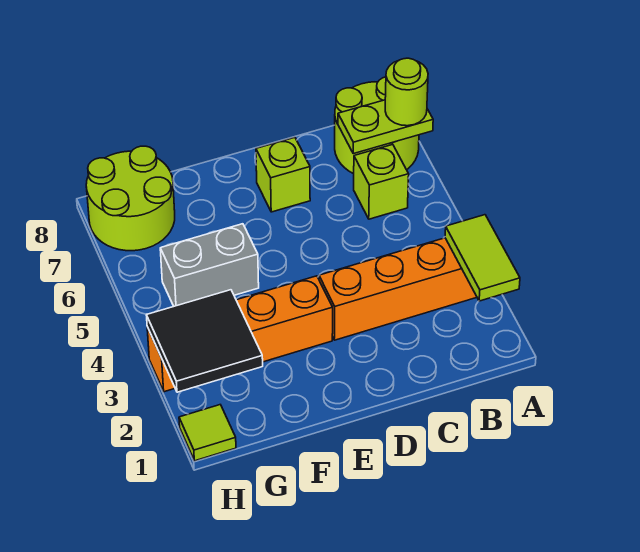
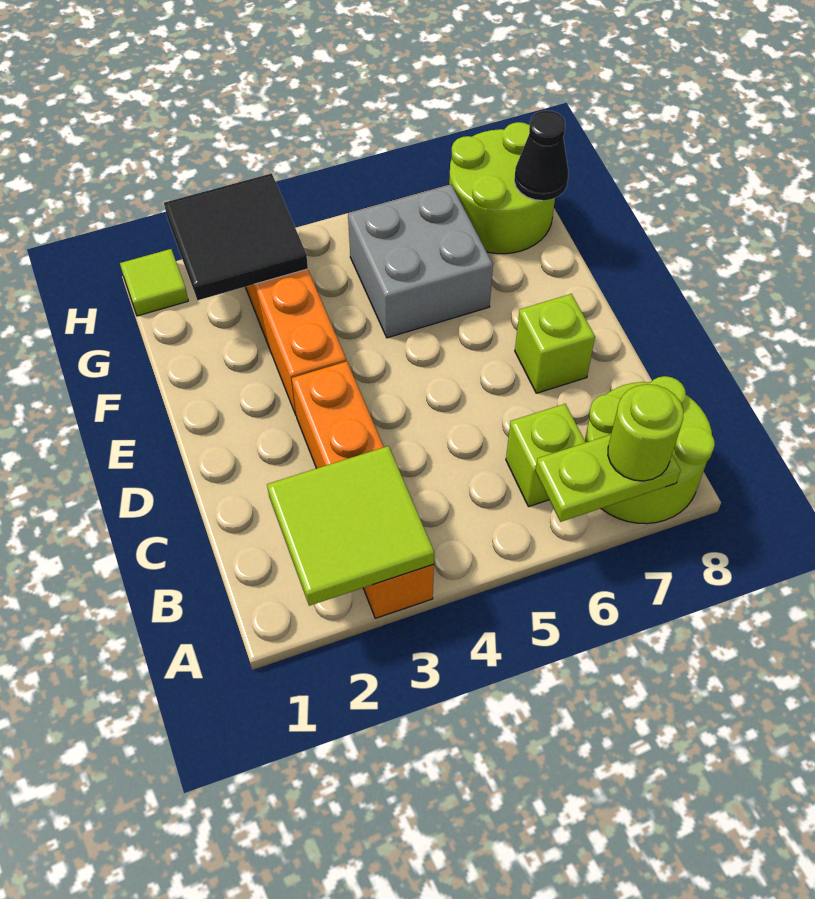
lime tile A2:A3 level 2 -> lime tile A2:B3 level 2
lime plate A7:B7 level 2 -> lime plate A6:A7 level 2
grey brick F5:G5 level 1 -> grey brick F5:G6 level 1
none -> black cone G8 level 2

